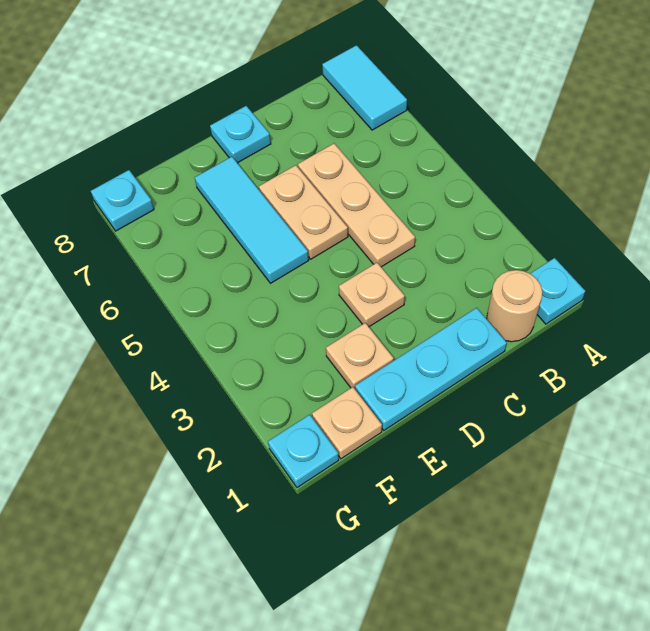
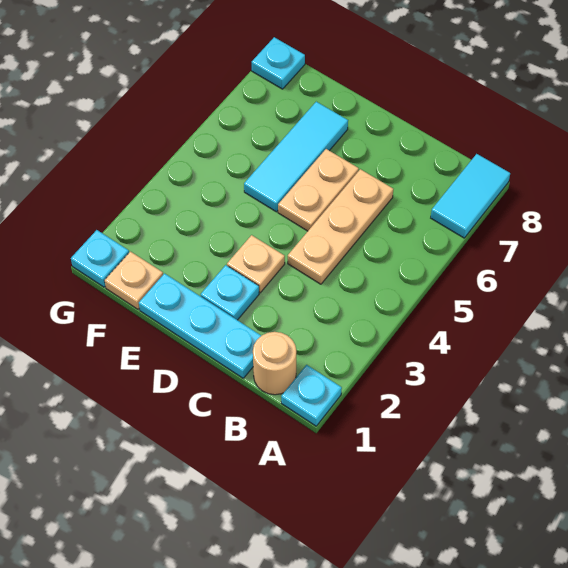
cyan plate D8 level 1 -> cyan plate D2 level 1
tan plate E2 level 1 -> none

